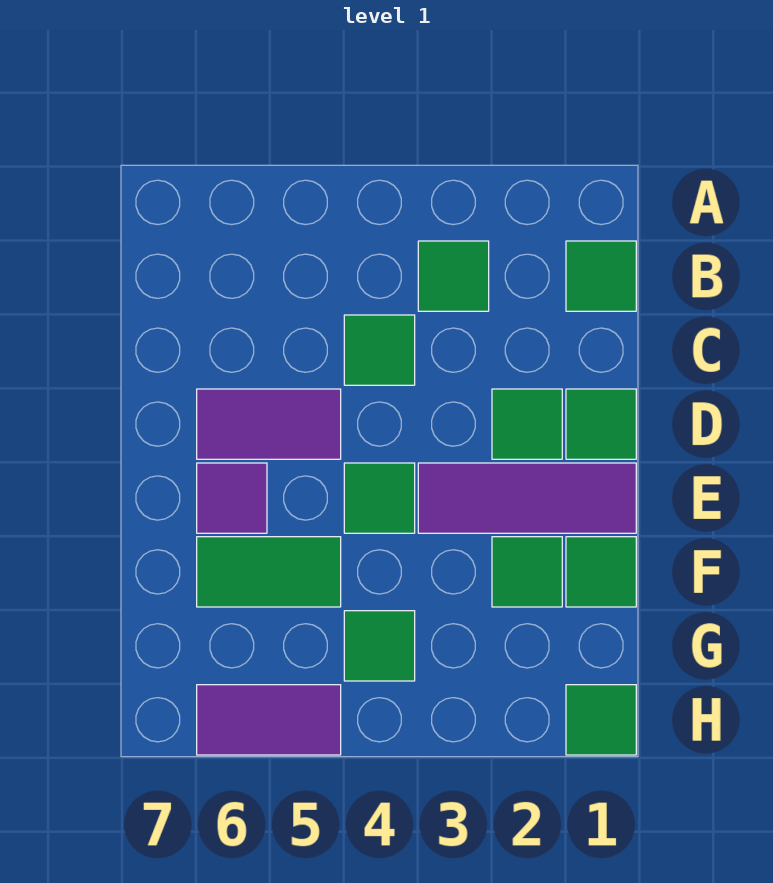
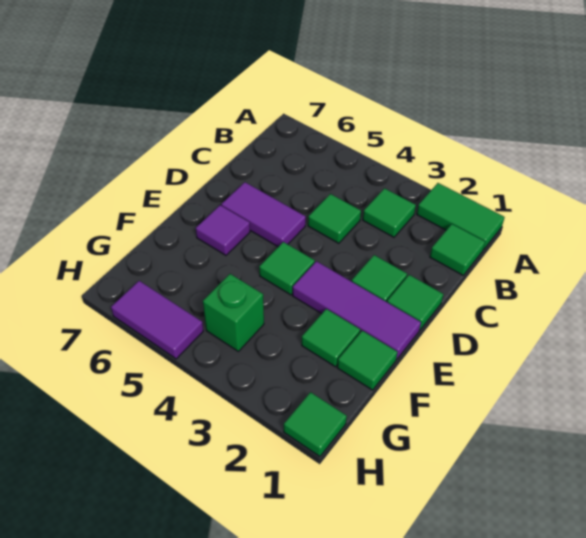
green tile F5:F6 level 1 -> green tile A1:A2 level 1
green tile G4 level 1 -> green brick G4 level 1

